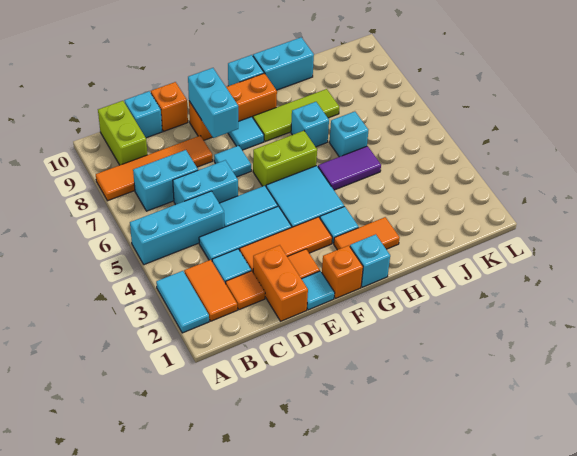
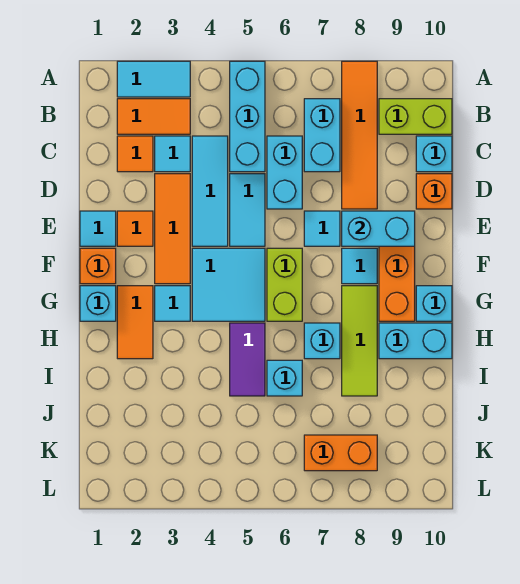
orange brick D1:D2 level 1 -> orange brick K7:K8 level 1
cyan brick H10:I10 level 1 -> cyan brick H9:H10 level 1

